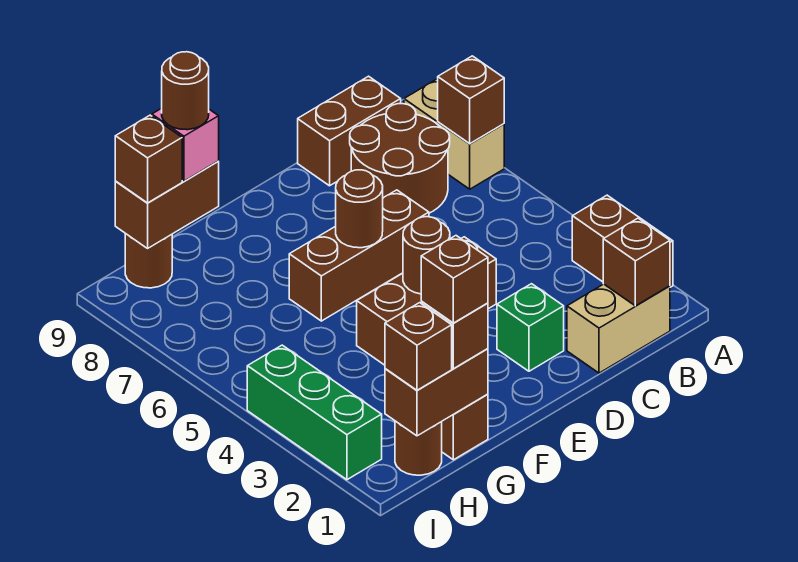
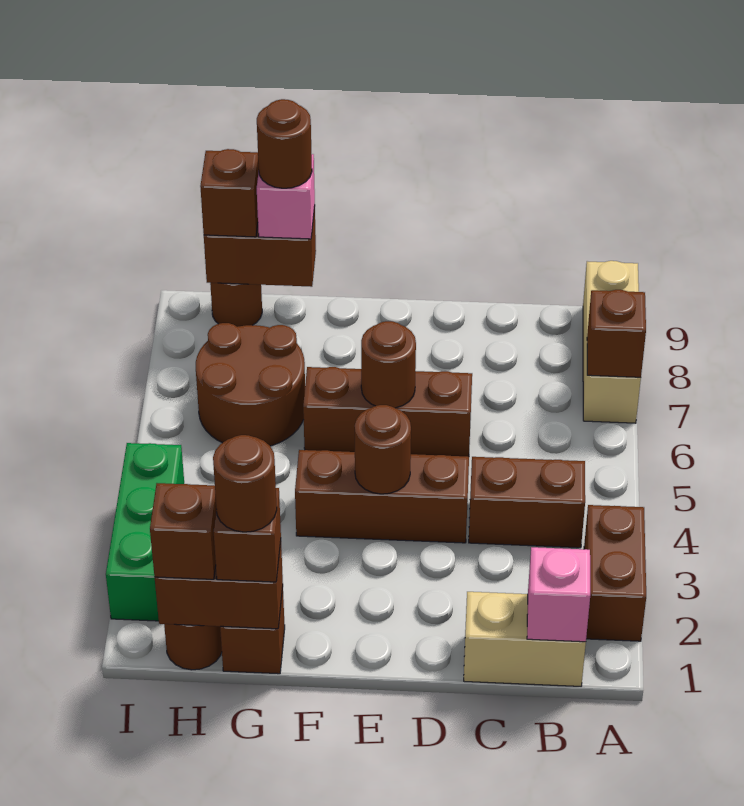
tan brick A7:A8 level 1 -> tan brick A7:A9 level 1
brown brick B1 level 2 -> pink brick B1 level 2
brown round brick B7:C8 level 1 -> brown round brick G6:H7 level 1
brown brick B9:C9 level 1 -> brown brick B4:C4 level 1
green brick D2 level 1 -> none
brown brick G1 level 4 -> brown round brick G1 level 4

